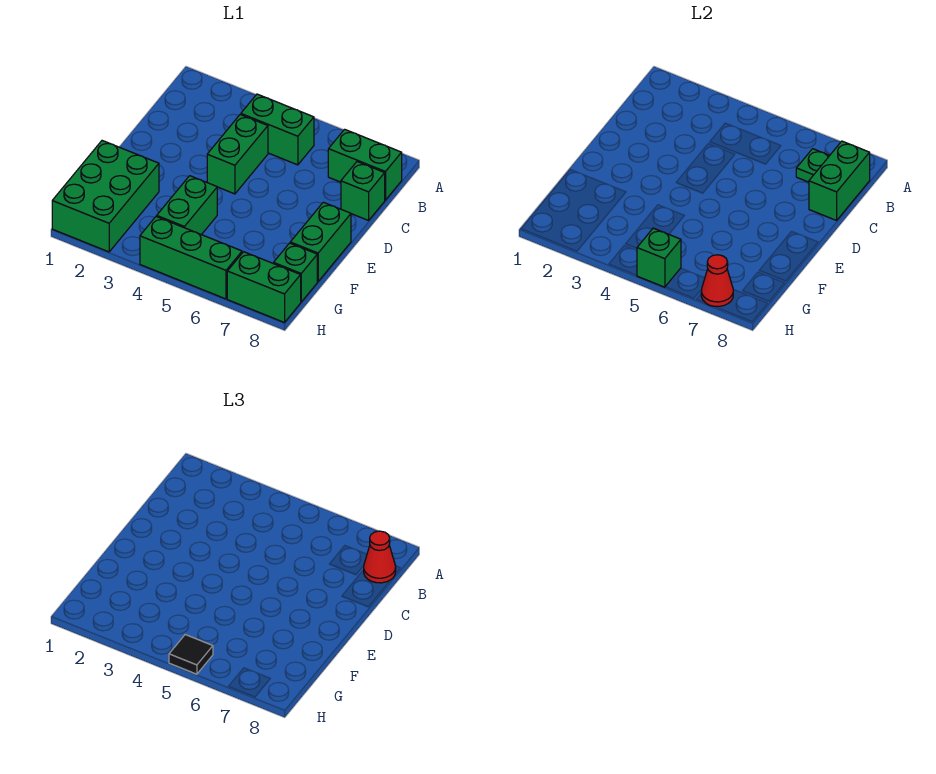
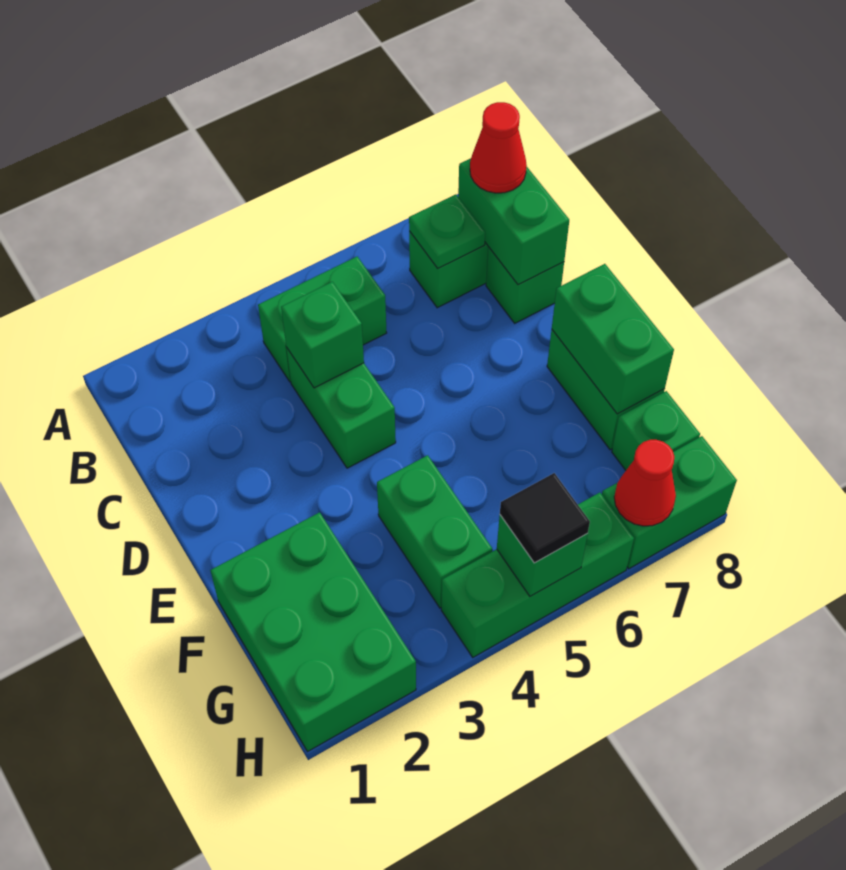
none -> green brick C4 level 2
none -> green brick E8:F8 level 2

